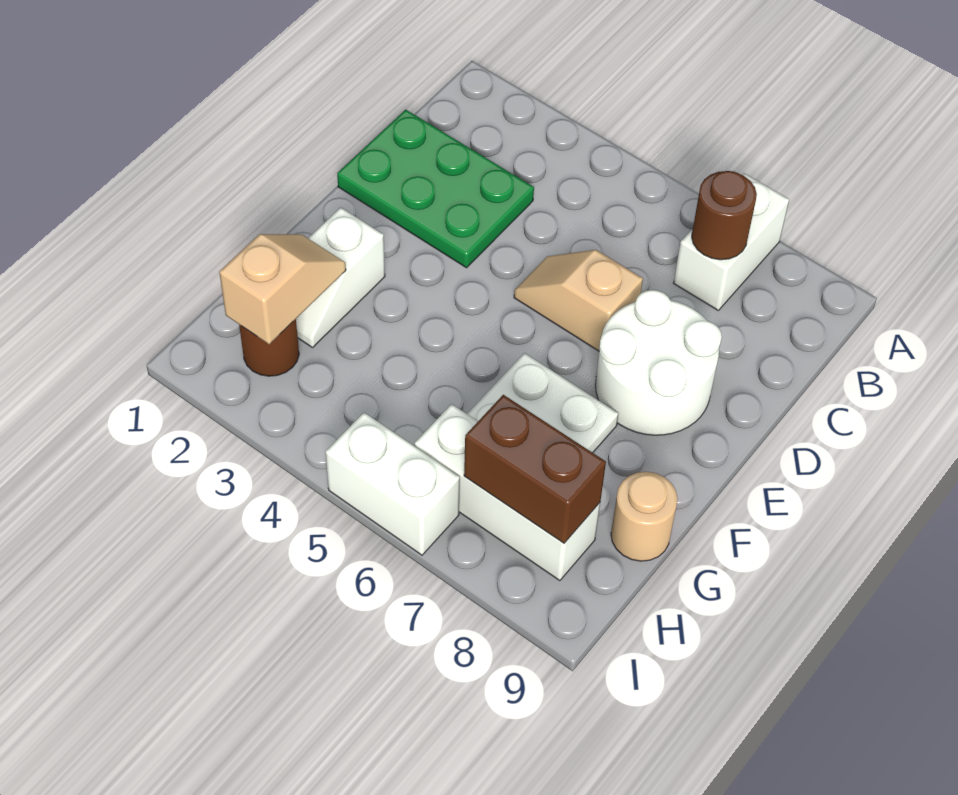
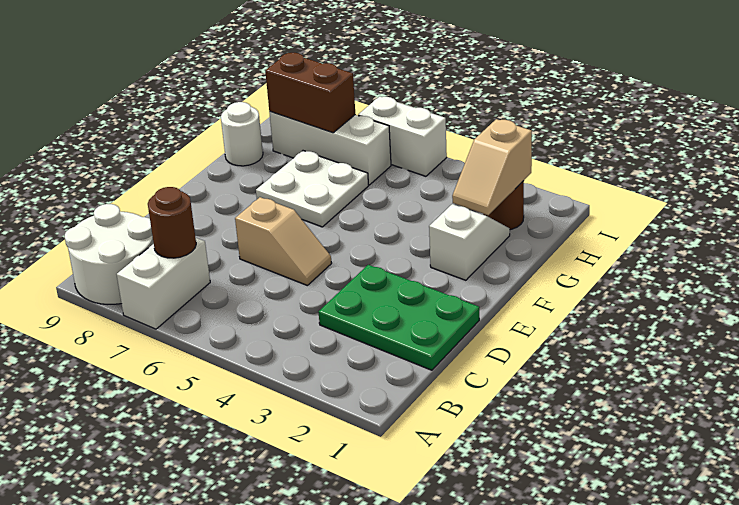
white round brick D7:E8 level 1 -> white round brick A8:B9 level 1
tan round brick G9 level 1 -> white round brick G9 level 1

